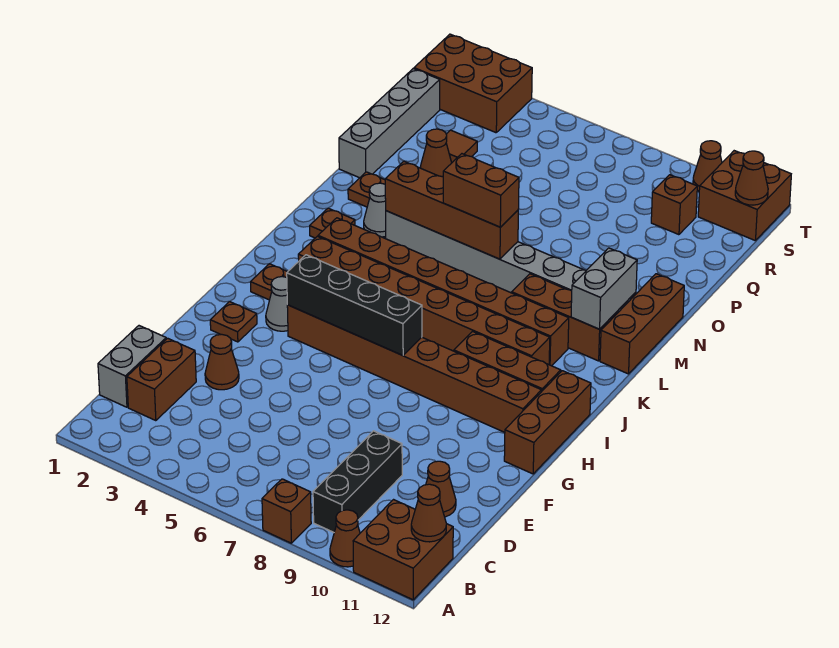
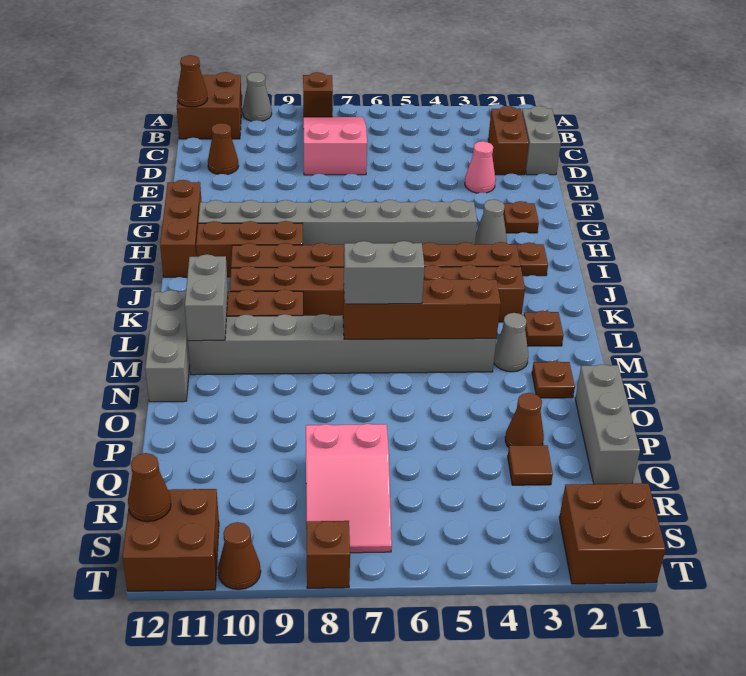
brown cone A10 level 1 -> grey cone A10 level 1
none -> pink slope B7:D8 level 1 top D
black brick B9:D9 level 1 -> none
brown cone E3 level 1 -> pink cone E3 level 1
brown brick H4:H11 level 1 -> grey brick H4:H11 level 1
black brick H4:H7 level 2 -> none
brown brick L12:N12 level 1 -> grey brick L12:N12 level 1
brown brick M6:M7 level 3 -> grey brick M6:M7 level 3
grey brick O1:R1 level 1 -> grey brick O1:Q1 level 1
none -> pink slope Q7:S8 level 1 top Q
brown brick R10 level 1 -> brown brick T8 level 1
brown brick S1:T3 level 1 -> brown brick S1:T2 level 1

